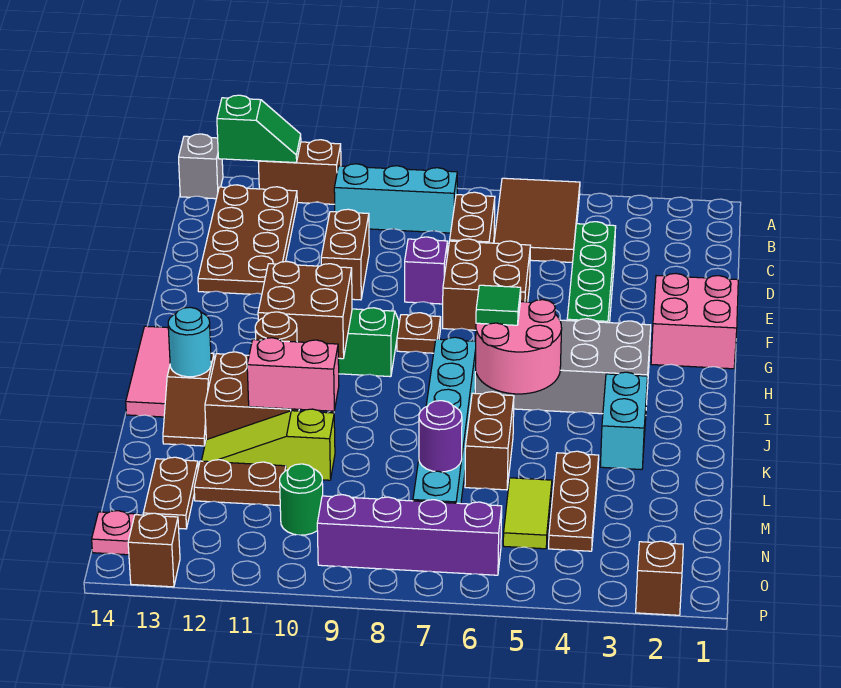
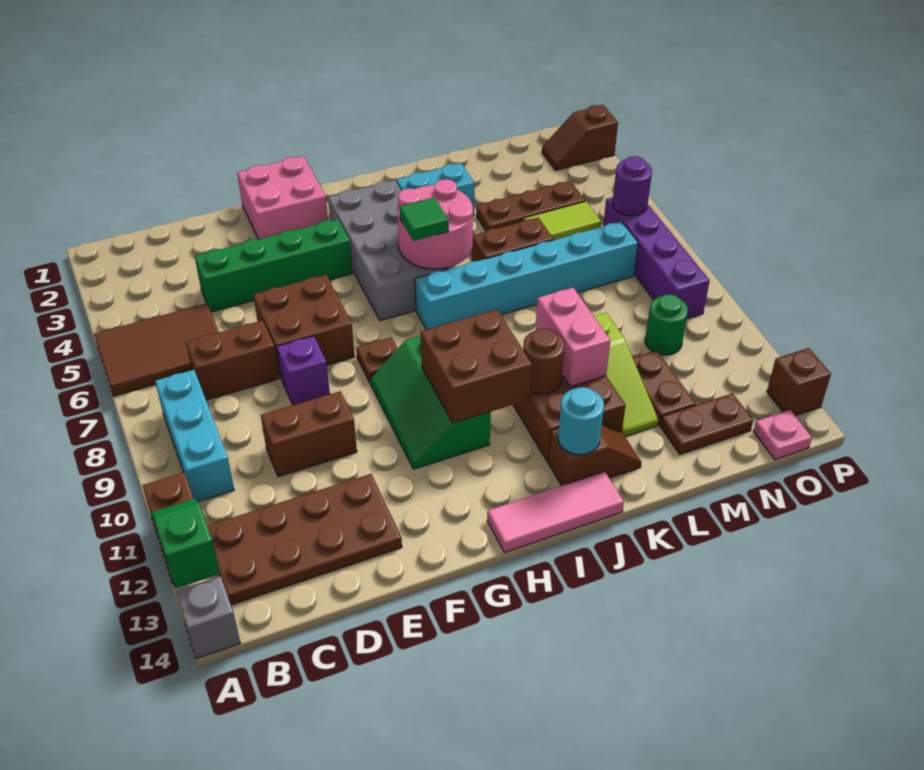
purple round brick M7 level 2 -> purple round brick O6 level 2

